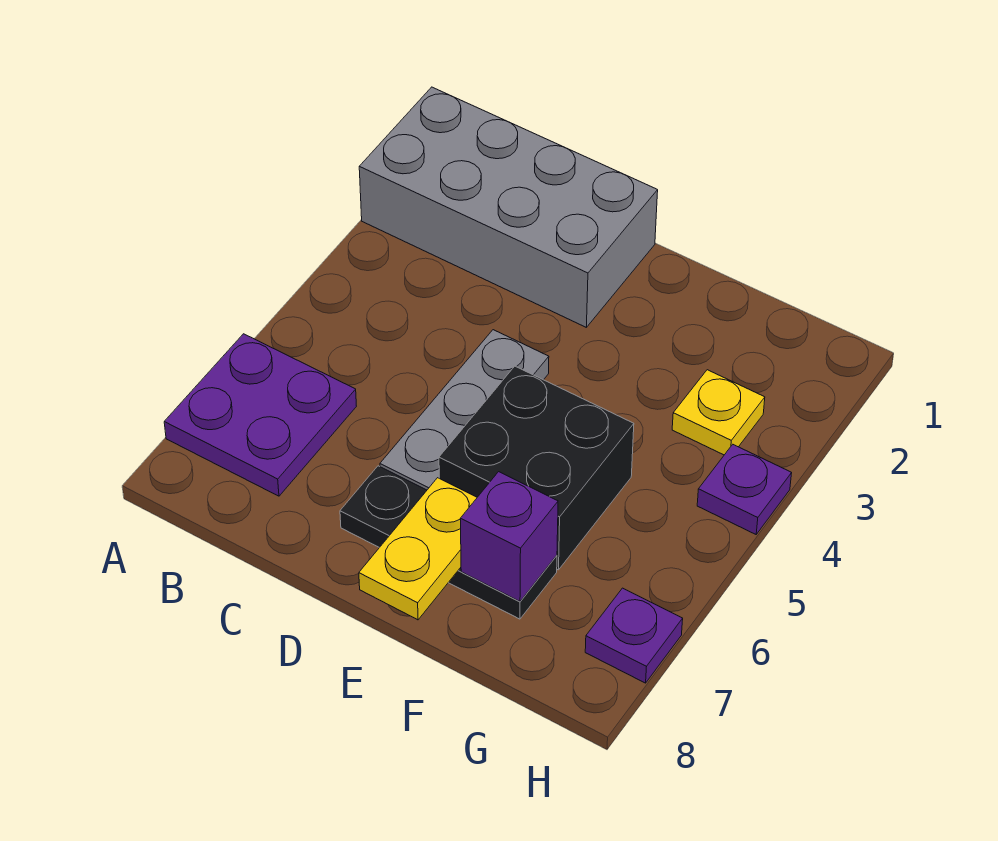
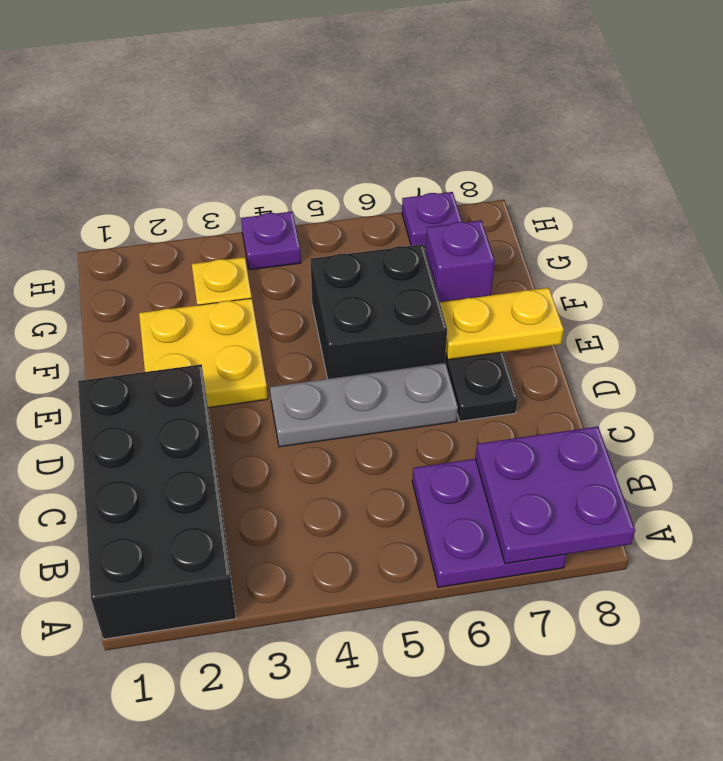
grey brick A1:D2 level 1 -> black brick A1:D2 level 1
none -> purple plate A7:B8 level 2
none -> yellow plate E2:F3 level 1

